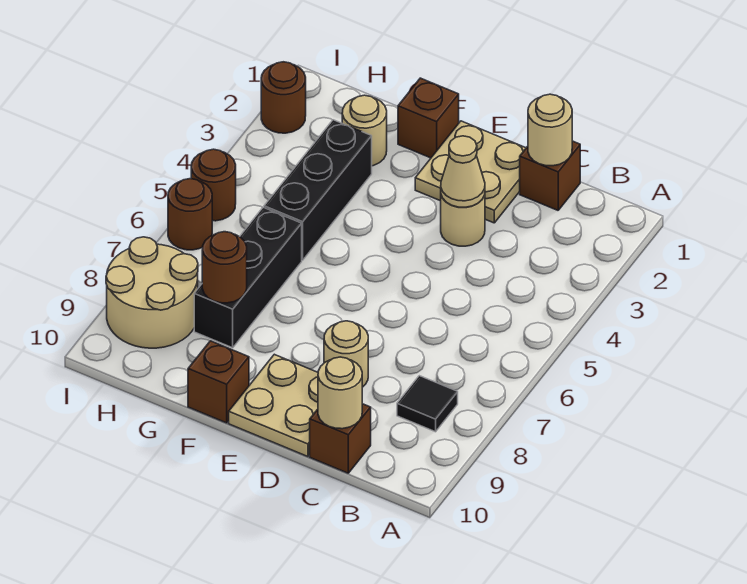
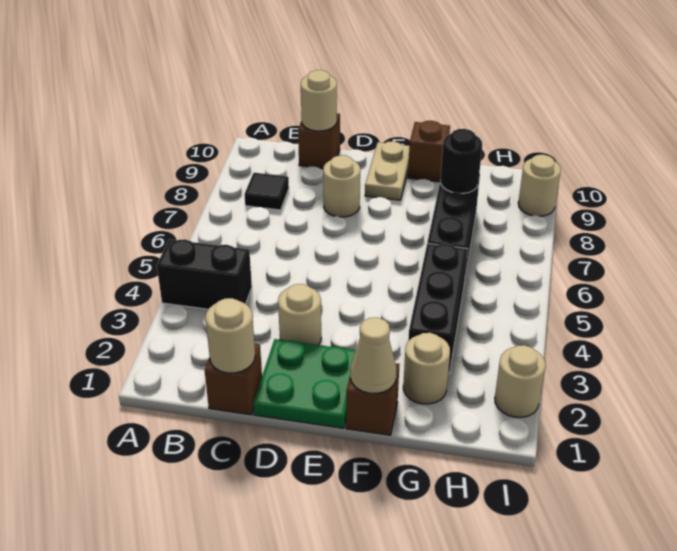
none -> black brick A4:B4 level 1
tan plate D1:E2 level 1 -> green plate D1:E2 level 1
tan cone D3 level 2 -> tan cone F1 level 2
tan plate D9:E10 level 1 -> tan plate E9:E10 level 1
brown round brick G8 level 2 -> black round brick G8 level 2
tan round brick H8:I9 level 1 -> tan round brick I9 level 1
brown round brick I2 level 1 -> tan round brick I2 level 1
brown round brick I5 level 1 -> none
brown round brick I6 level 1 -> none

